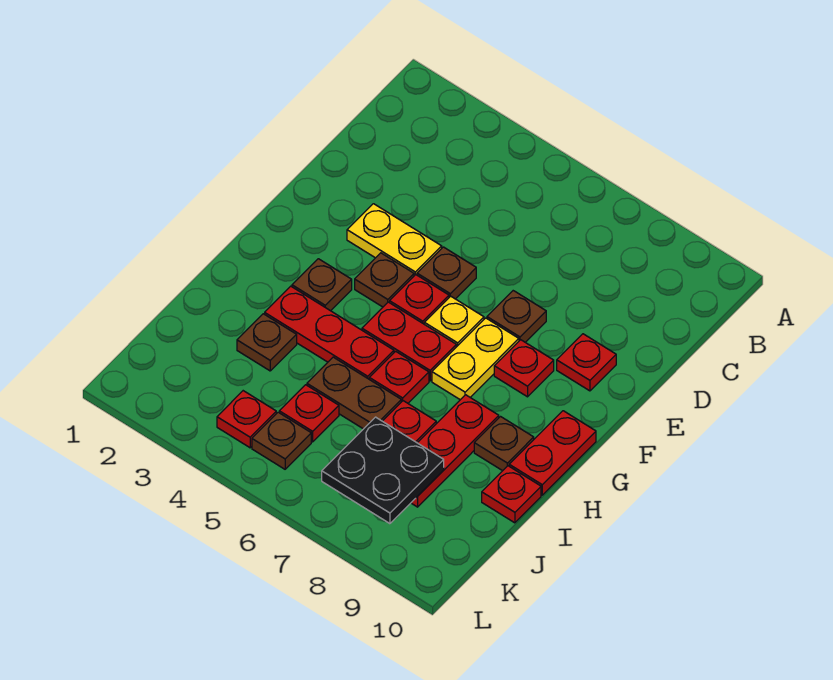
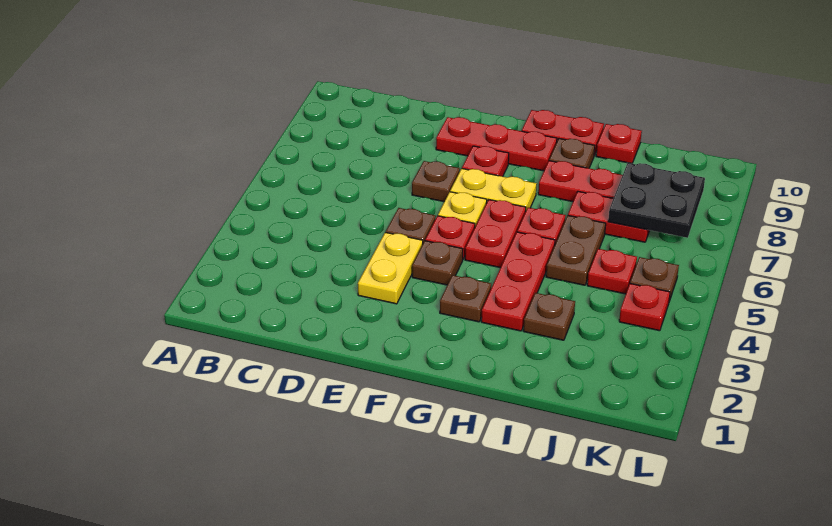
red plate E9 level 1 -> red plate E9:G9 level 1

